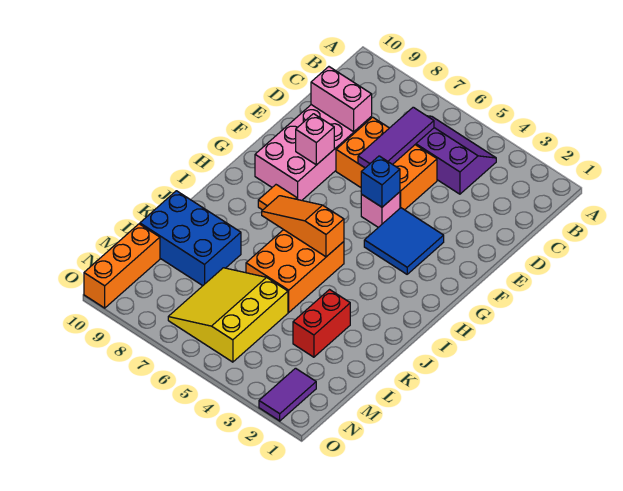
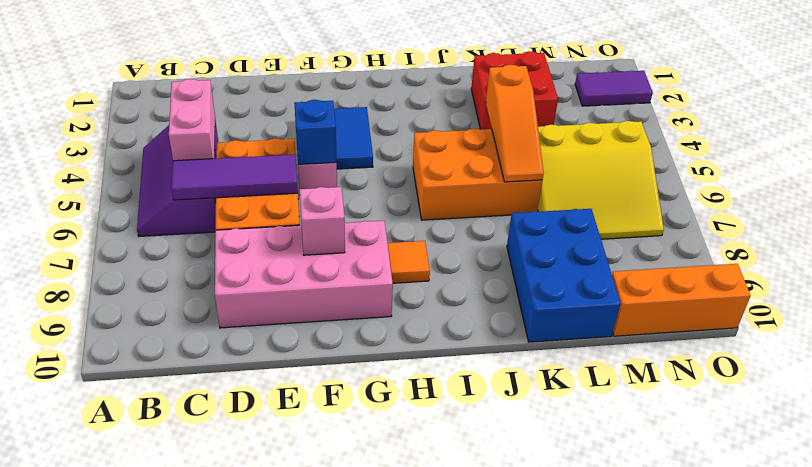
pink brick D8:D9 level 2 -> pink brick C4:C5 level 2
orange slope I5:I7 level 2 top 5 -> orange slope K4:K6 level 2 top 4
red brick K3:L3 level 1 -> red brick K2:L3 level 1

